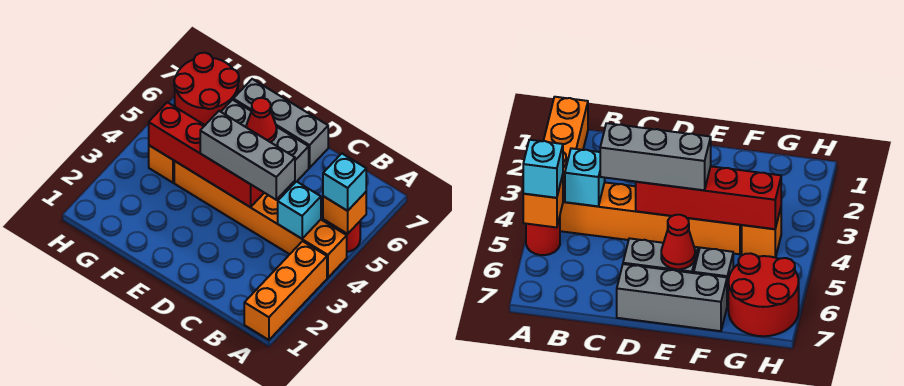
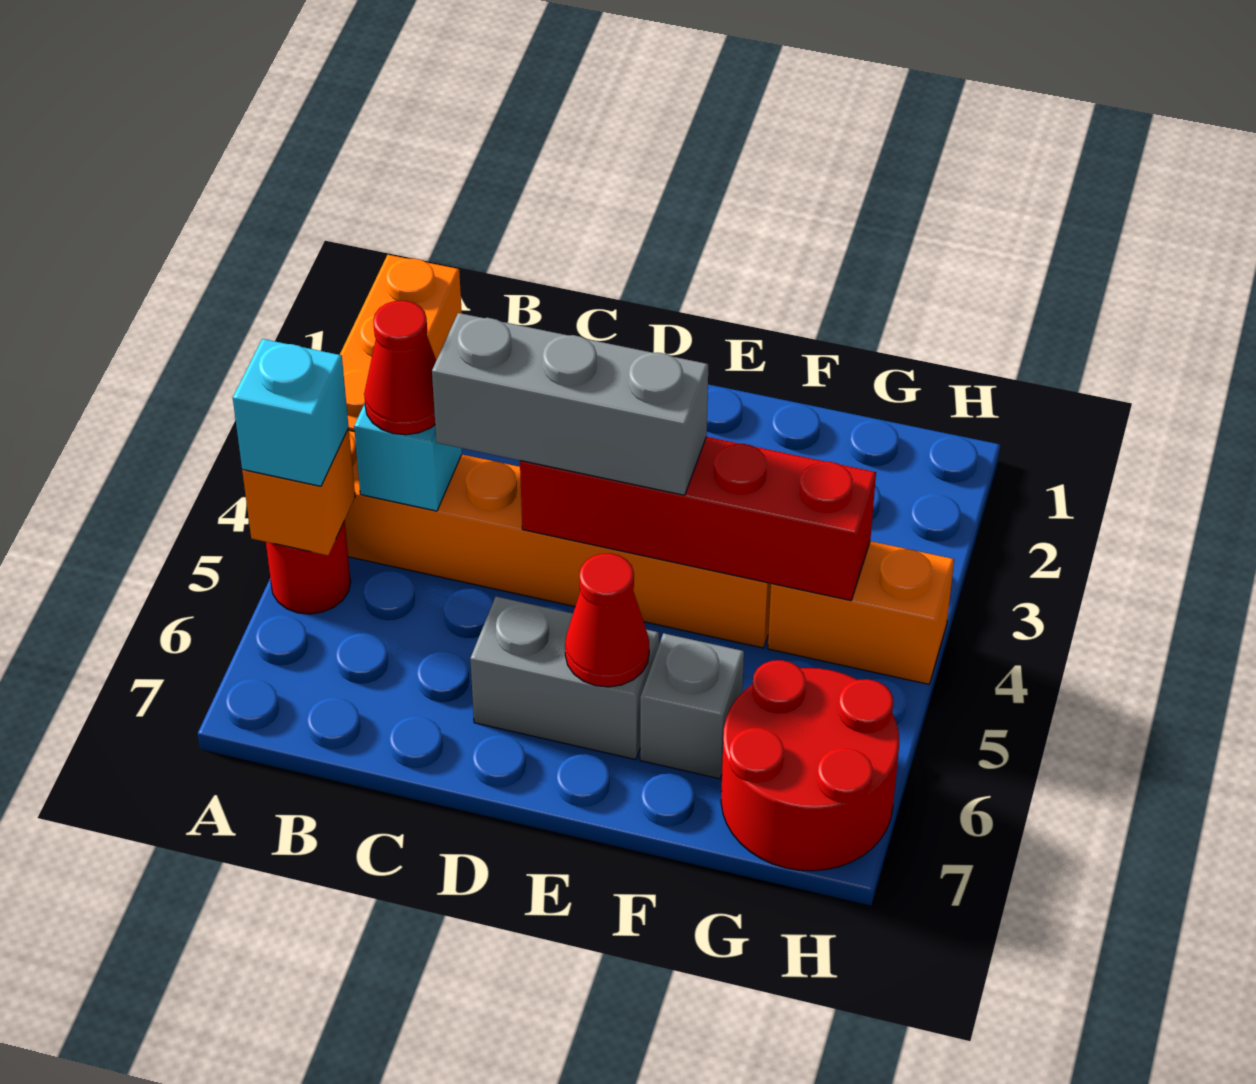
none -> red cone B4 level 3
grey brick D7:F7 level 1 -> none
orange brick G4 level 1 -> orange brick G4:H4 level 1

